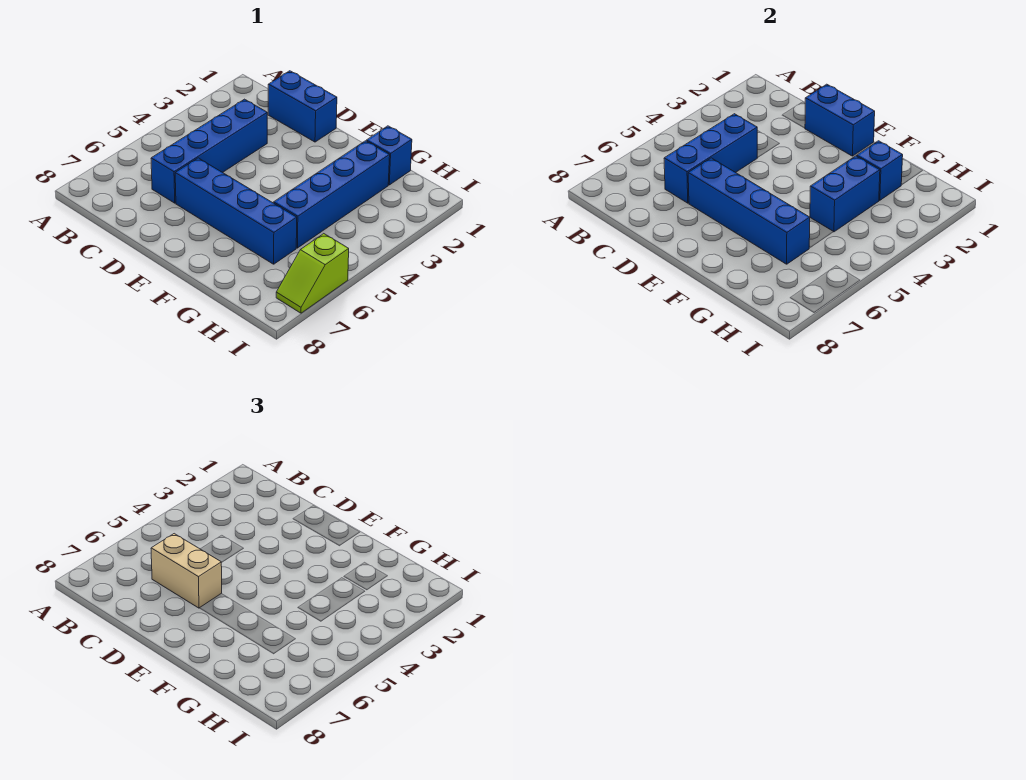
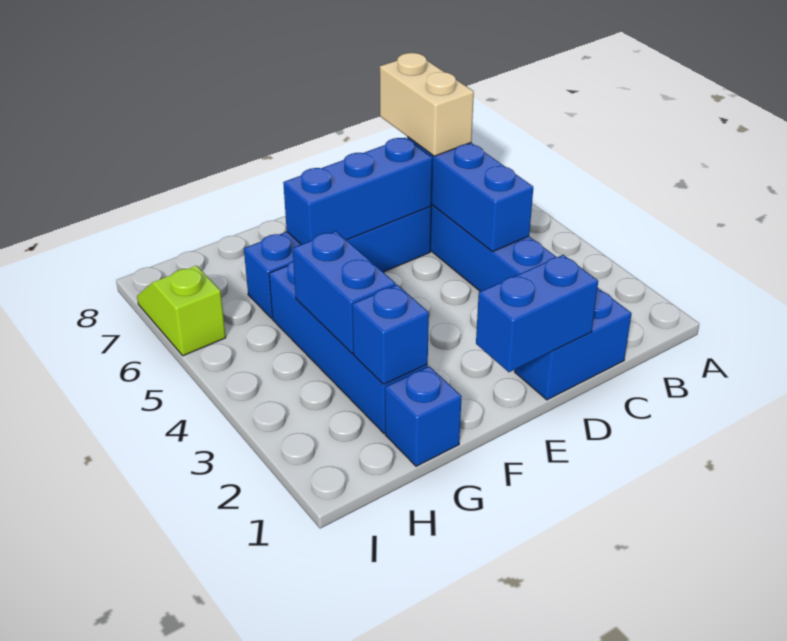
tan brick C6:D6 level 3 -> tan brick C6:C7 level 3
blue brick D6:G6 level 2 -> blue brick D6:F6 level 2

